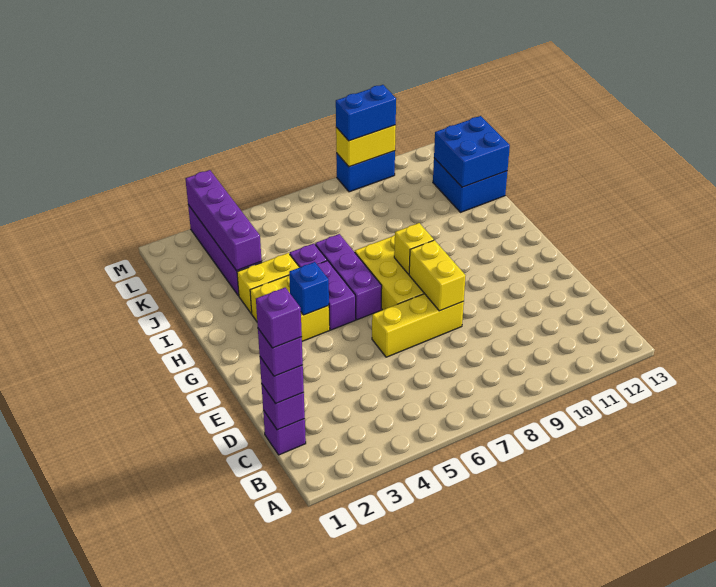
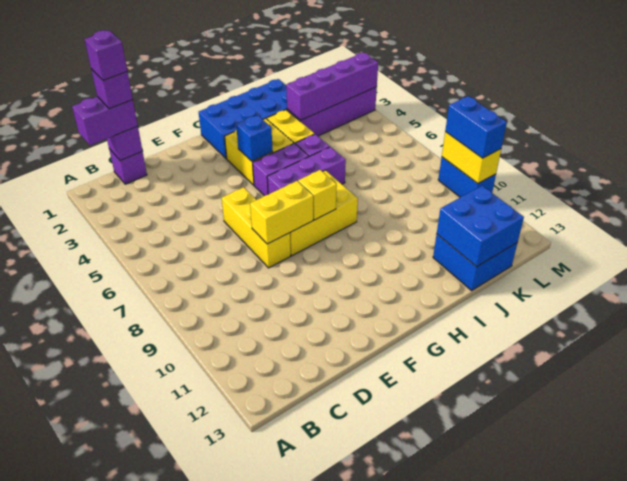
purple brick C1 level 3 -> purple brick B1:C1 level 3
none -> blue brick G1:J2 level 1

